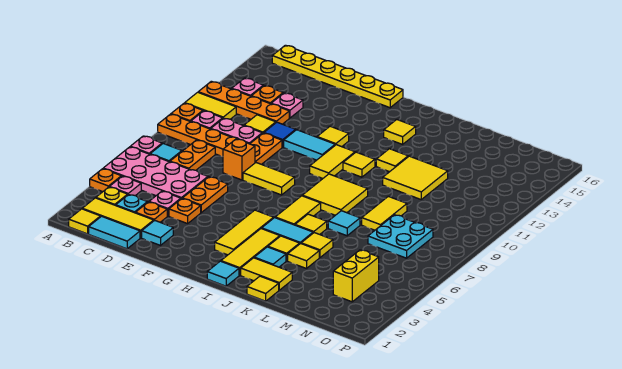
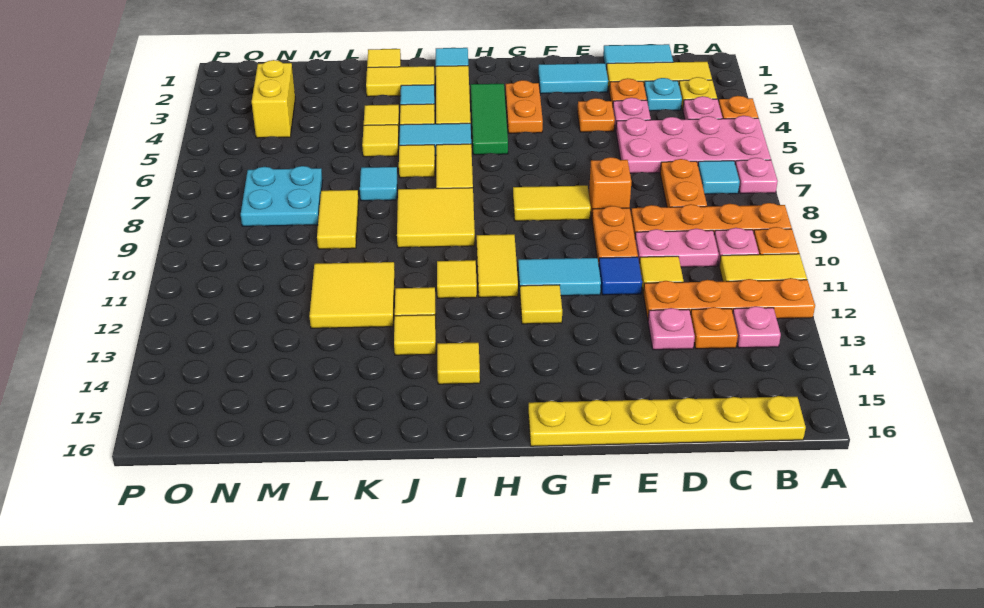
yellow tile B1 level 1 -> yellow tile J13 level 1
cyan tile E2 level 1 -> cyan tile E2:F2 level 1
orange plate E5:E6 level 1 -> orange plate G3:G4 level 1
yellow tile H3:H5 level 1 -> green tile H3:H5 level 1

